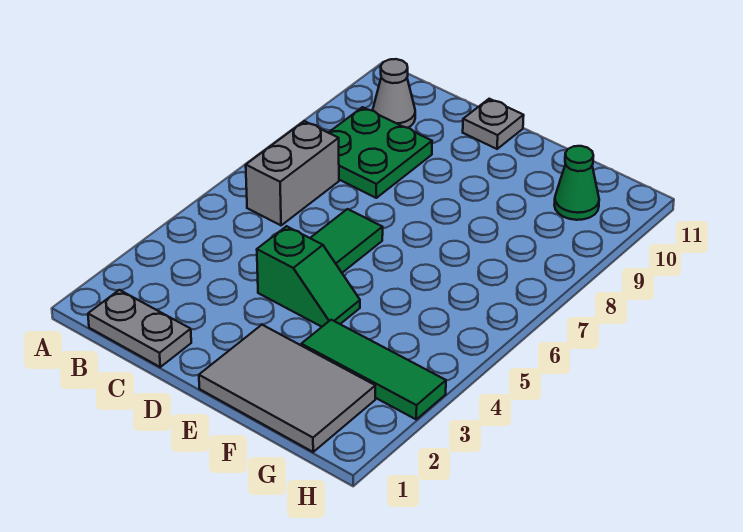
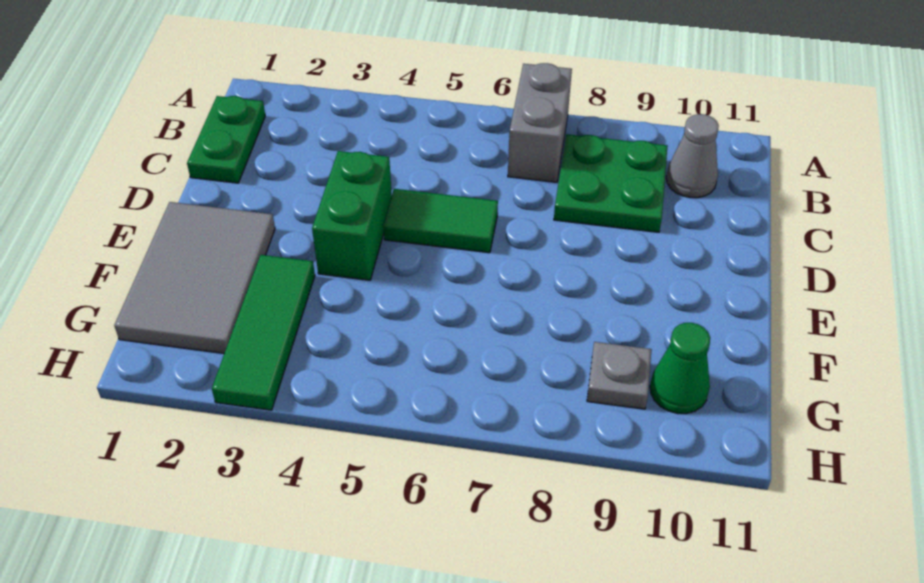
grey plate B1:C1 level 1 -> green plate B1:C1 level 1
grey brick B6:B7 level 1 -> grey brick A7:B7 level 1
green slope D4:E4 level 1 top D -> green brick D4:E4 level 1
grey plate D11 level 1 -> grey plate G9 level 1

